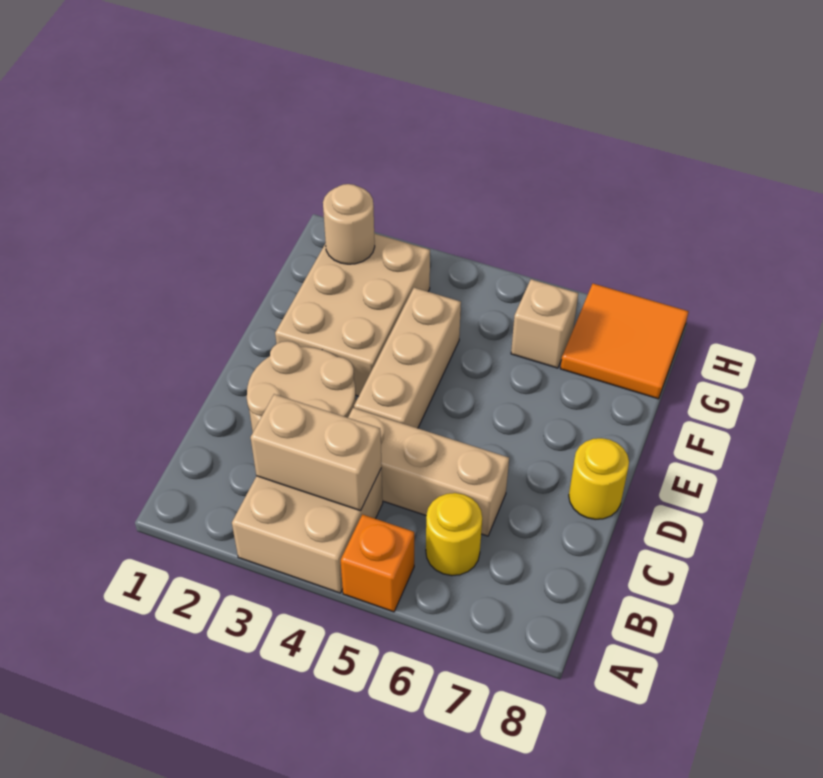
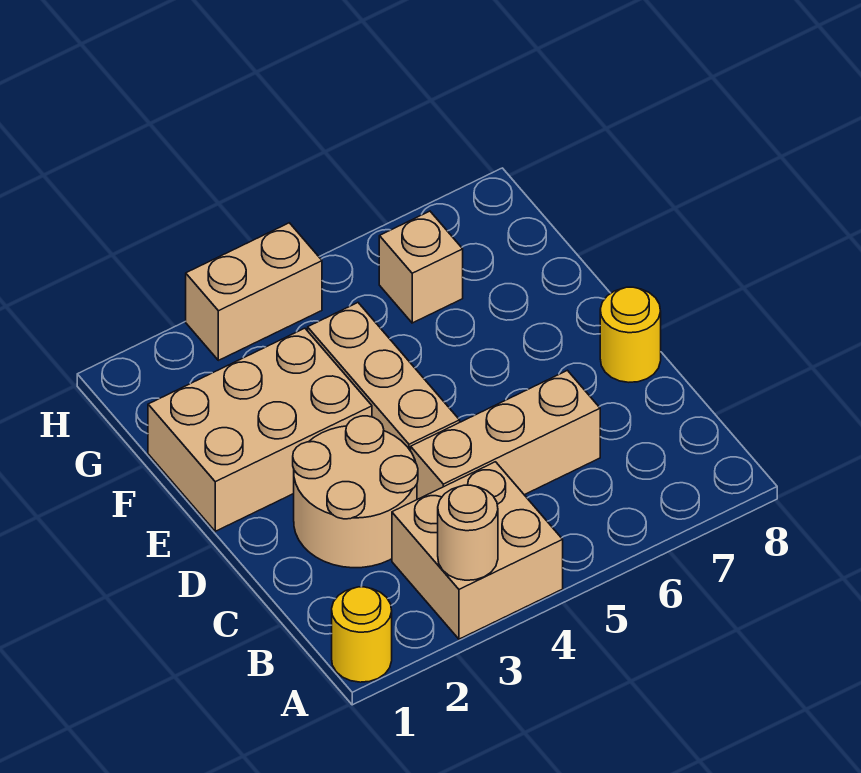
orange brick A5 level 1 -> none
tan brick B3:B4 level 2 -> tan brick H3:H4 level 1
yellow round brick B6 level 1 -> yellow round brick A1 level 1
tan brick E2:G3 level 1 -> tan brick E1:F3 level 1
tan round brick G2 level 2 -> tan round brick A3 level 2
orange tile G7:H8 level 1 -> none

